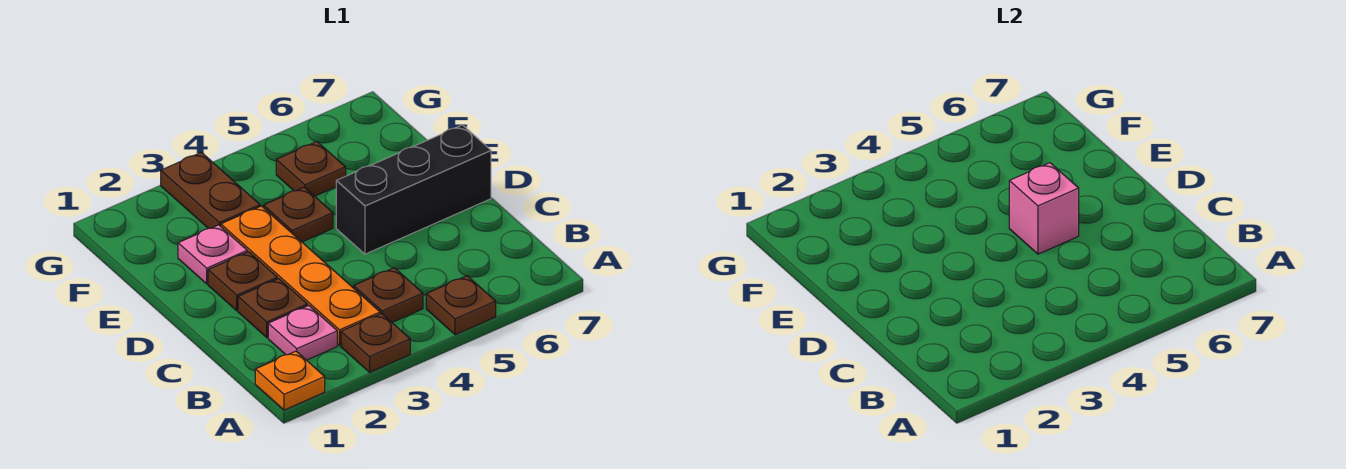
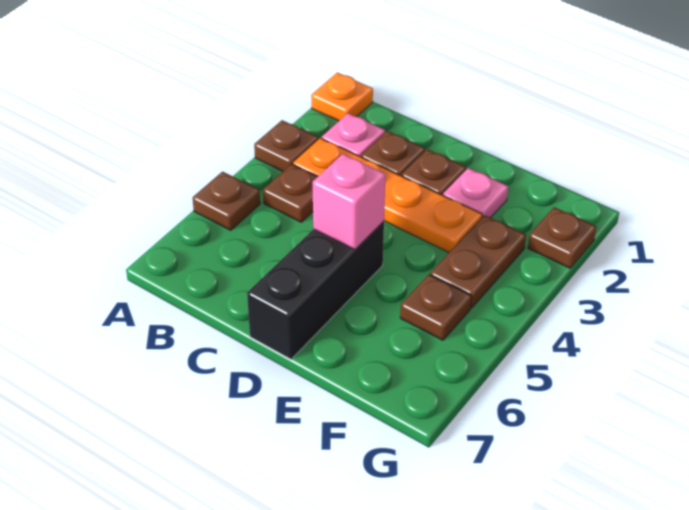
brown plate E4 level 1 -> brown plate G2 level 1
brown plate F3:G3 level 1 -> brown plate F3:F4 level 1

